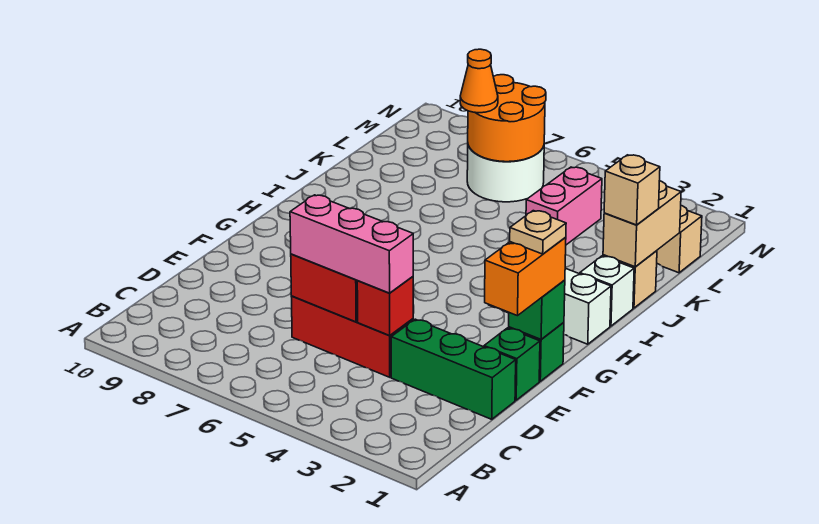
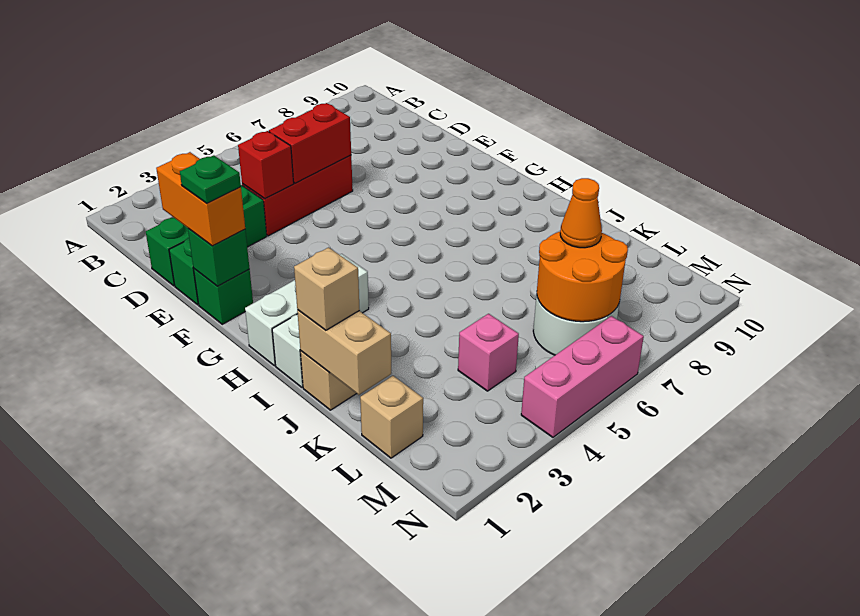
pink brick D4:D6 level 3 -> pink brick N4:N6 level 1
tan plate F1 level 4 -> green plate F1 level 4
pink brick K4:L4 level 1 -> pink brick L4 level 1

